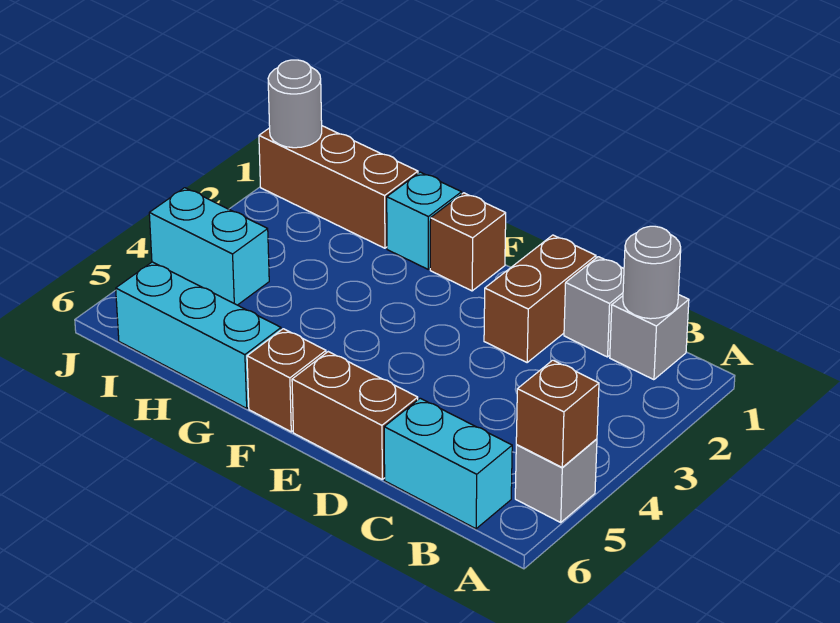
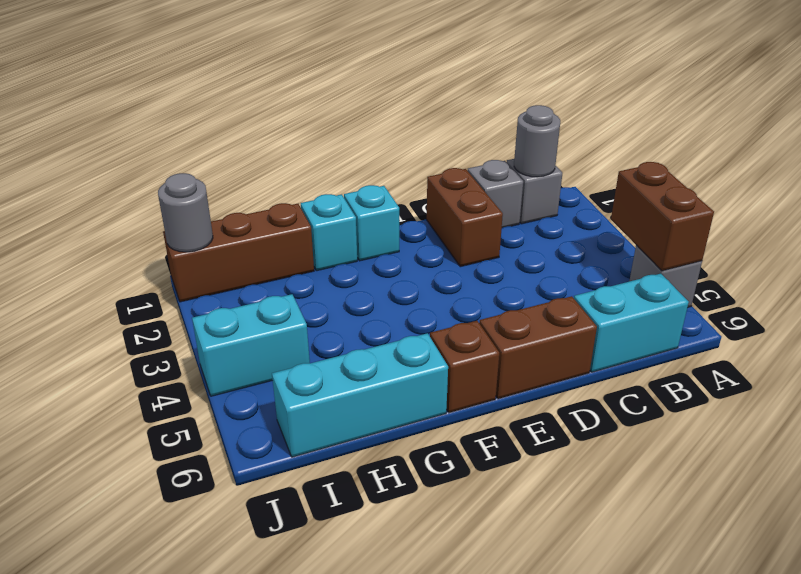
brown brick A5 level 2 -> brown brick A4:A5 level 2
brown brick F1 level 1 -> cyan brick F1 level 1

